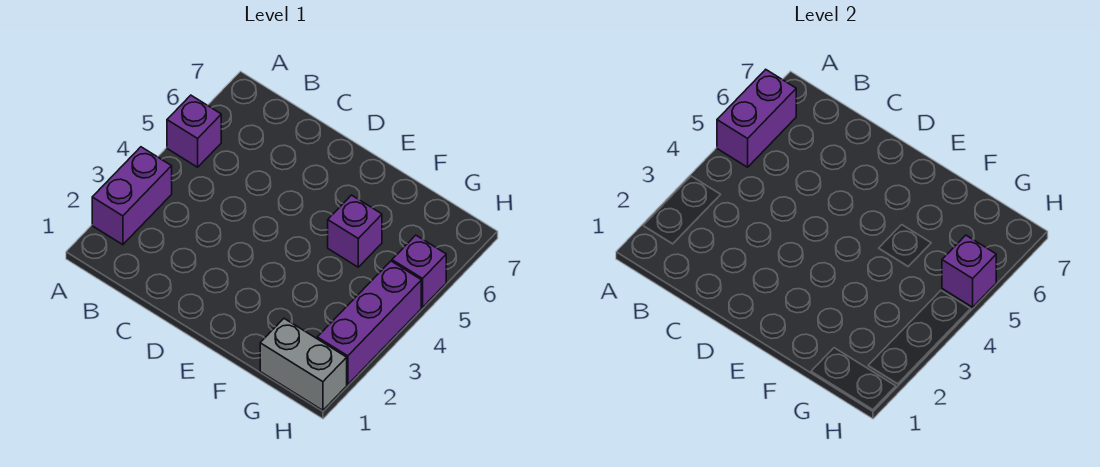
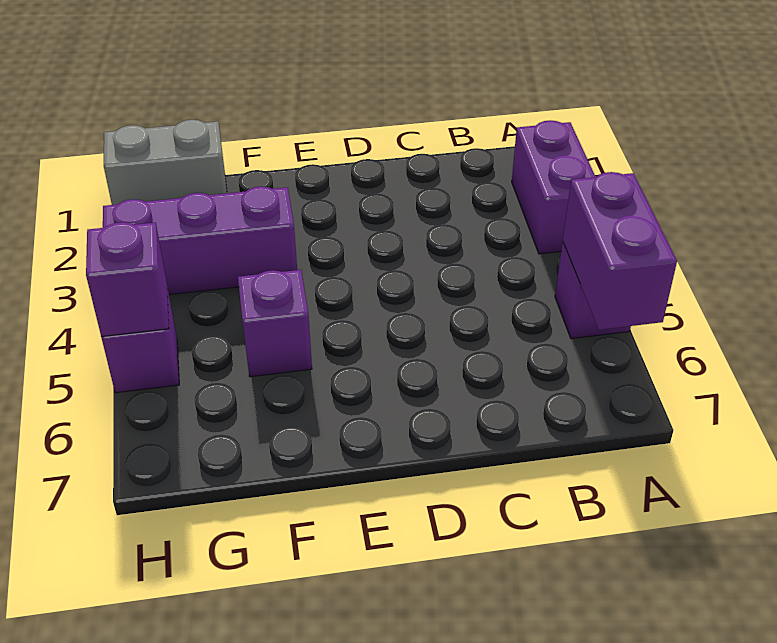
purple brick H2:H4 level 1 -> purple brick F3:H3 level 1

